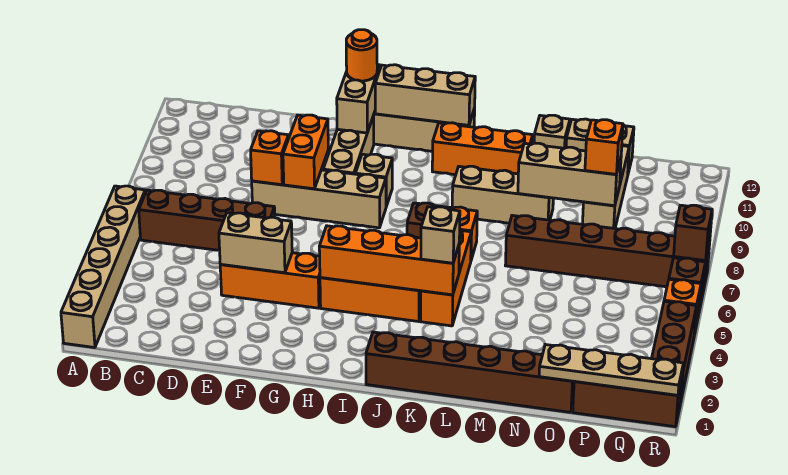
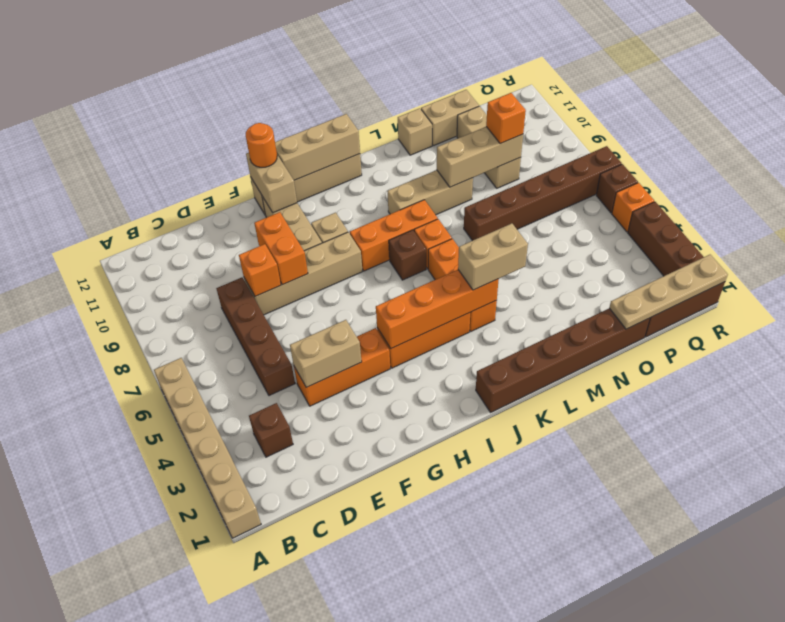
brown brick B6:E6 level 1 -> brown brick D5:D8 level 1
orange brick J11:L11 level 1 -> orange brick I8:K8 level 1
tan brick K4 level 3 -> tan brick K4:L4 level 3
brown brick R7 level 2 -> brown brick C3 level 1

